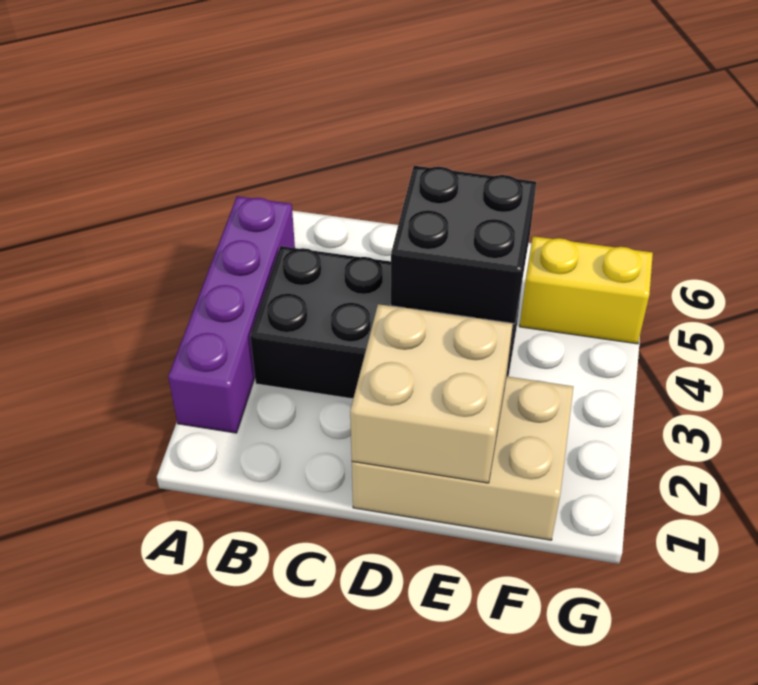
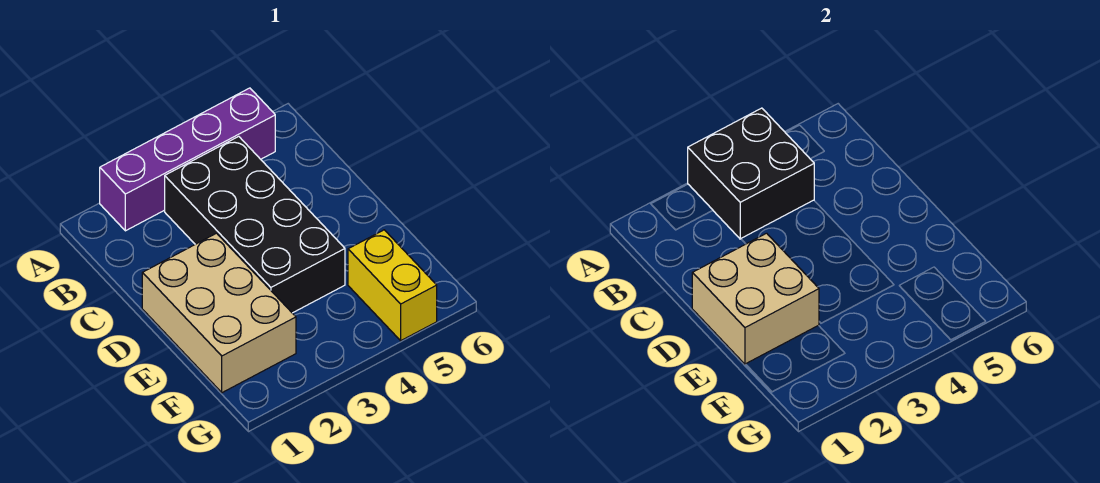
black brick D4:E5 level 2 -> black brick A3:B4 level 2

